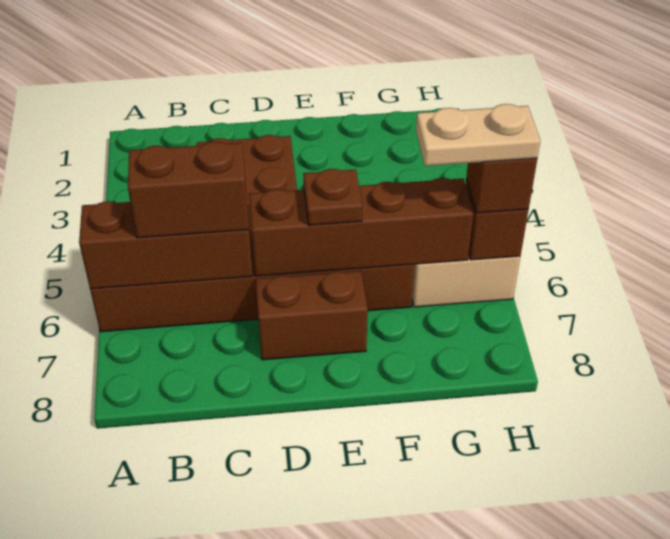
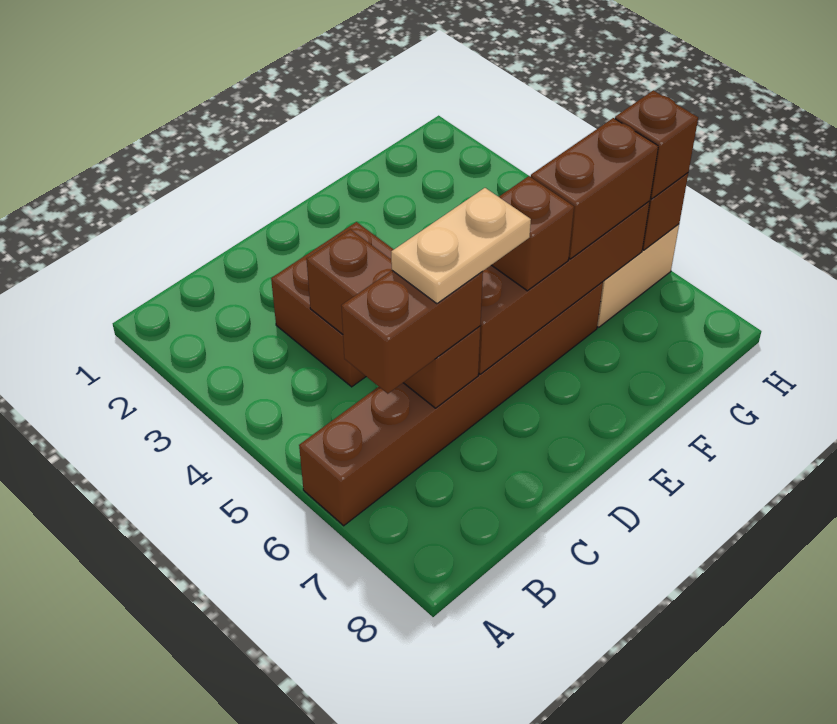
brown brick A6:C6 level 2 -> brown brick C4:C6 level 2
brown brick D7:E7 level 1 -> brown brick F6:G6 level 3
brown plate E6 level 3 -> brown brick E6 level 3
tan plate G6:H6 level 4 -> tan plate C6:D6 level 4

